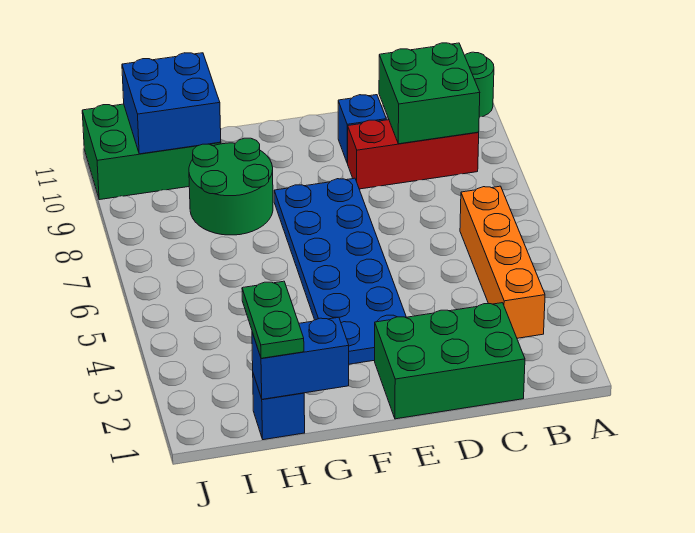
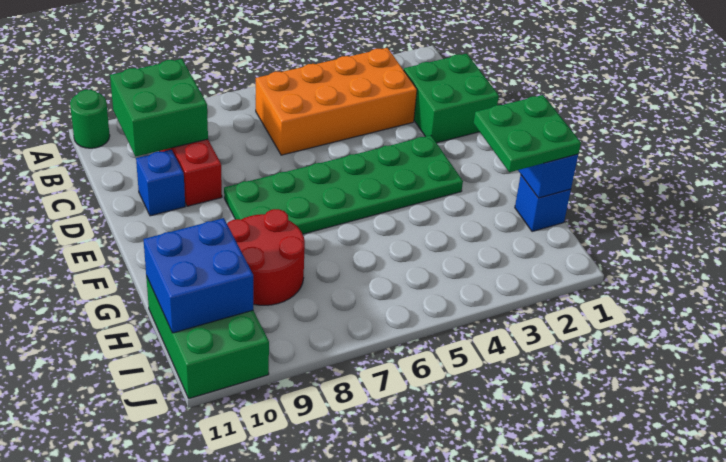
orange brick B3:B6 level 1 -> orange brick B3:C6 level 1
green brick C1:E2 level 1 -> green brick C1:D2 level 1
blue plate E3:F8 level 1 -> green plate E3:F8 level 1
green round brick G8:H9 level 1 -> red round brick G8:H9 level 1
green plate H1:H2 level 3 -> green plate G1:H2 level 3

